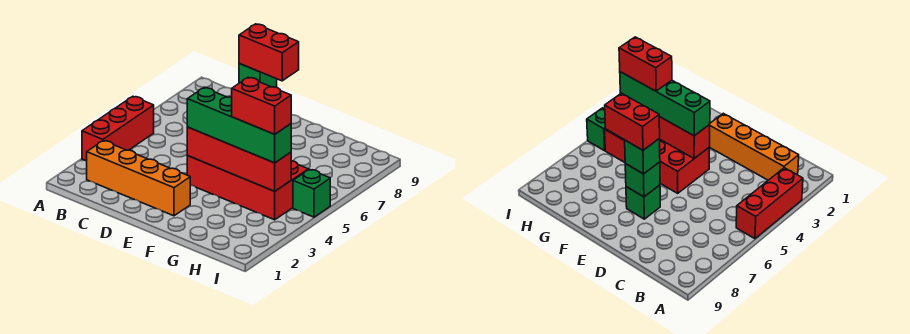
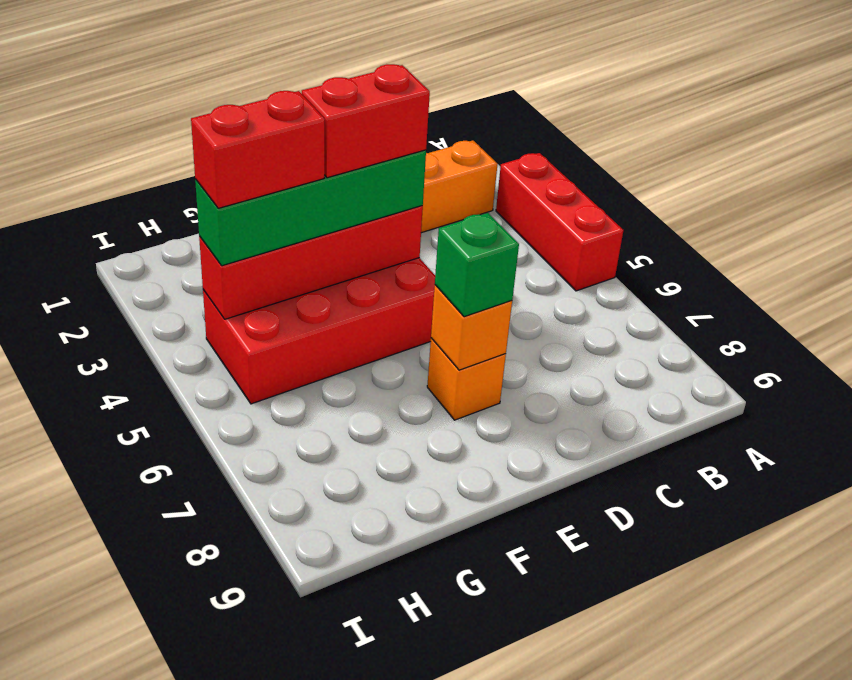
green brick E7 level 1 -> orange brick E7 level 1
green brick E7 level 2 -> orange brick E7 level 2
red brick E7:F7 level 4 -> red brick E4:F4 level 4
green brick I5 level 1 -> none

